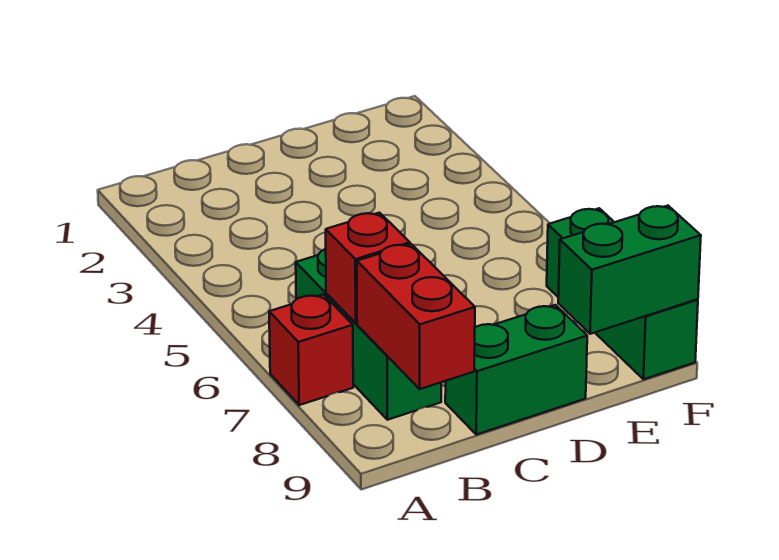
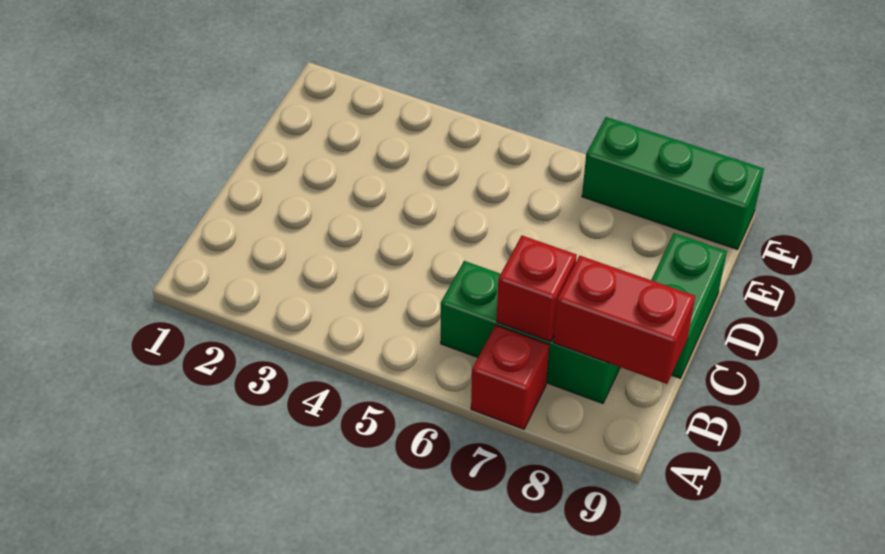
green brick E9:F9 level 2 -> none

